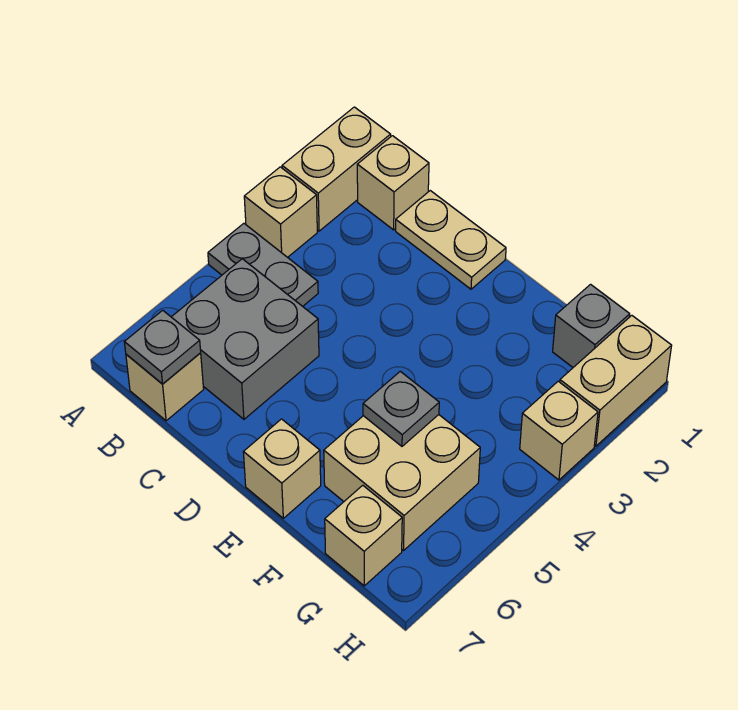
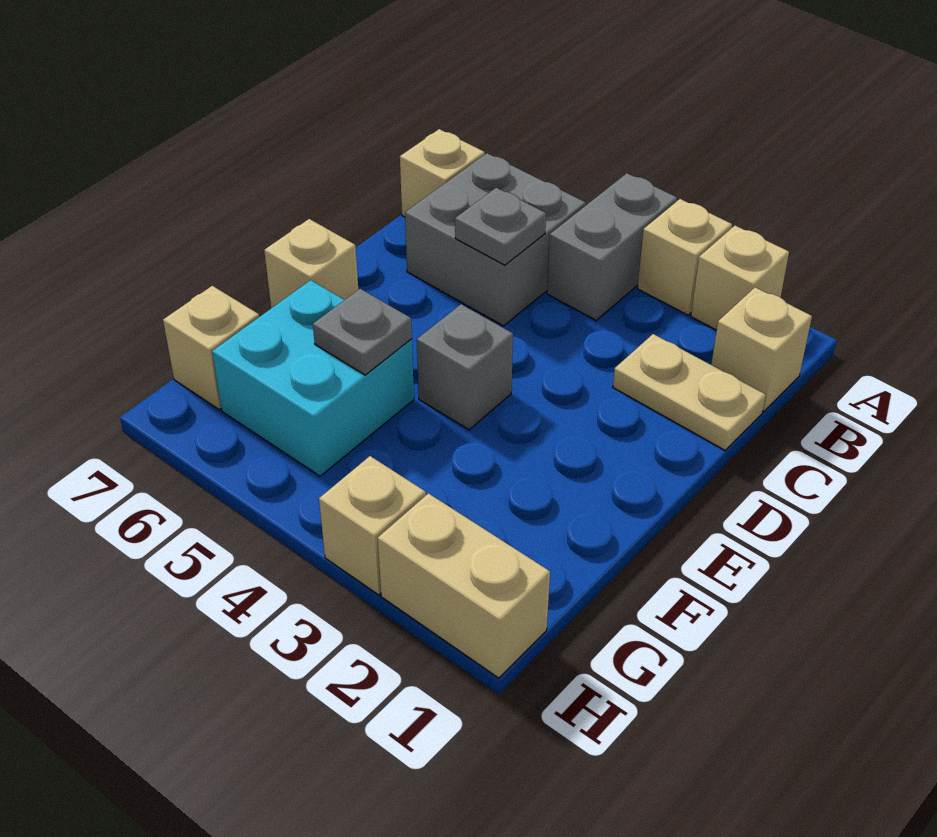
tan brick A1:A2 level 1 -> tan brick A2 level 1
grey plate A4:B4 level 1 -> grey brick A4:B4 level 1
grey plate B7 level 2 -> grey plate C5 level 2
tan plate C1:D1 level 1 -> tan plate C1:C2 level 1
tan brick F5:G6 level 1 -> cyan brick F5:G6 level 1
grey brick G1 level 1 -> grey brick E4 level 1

